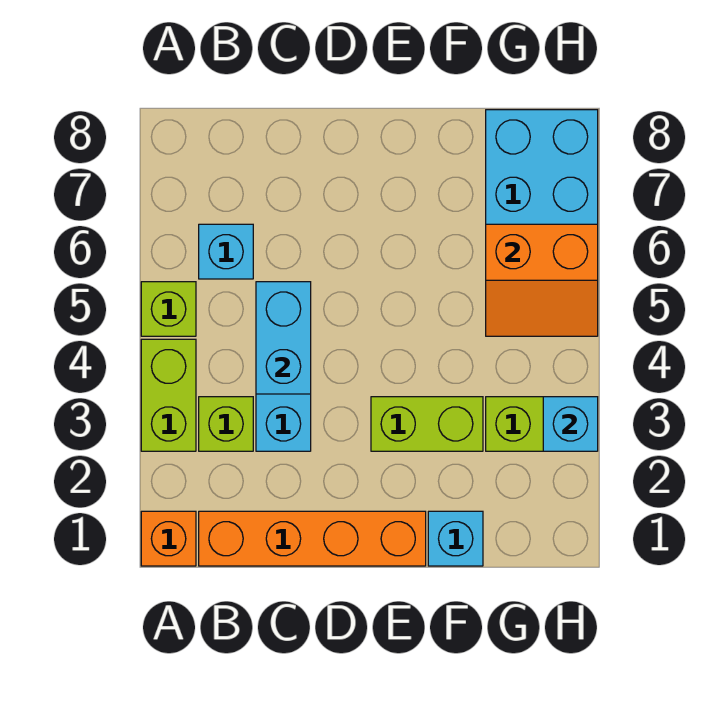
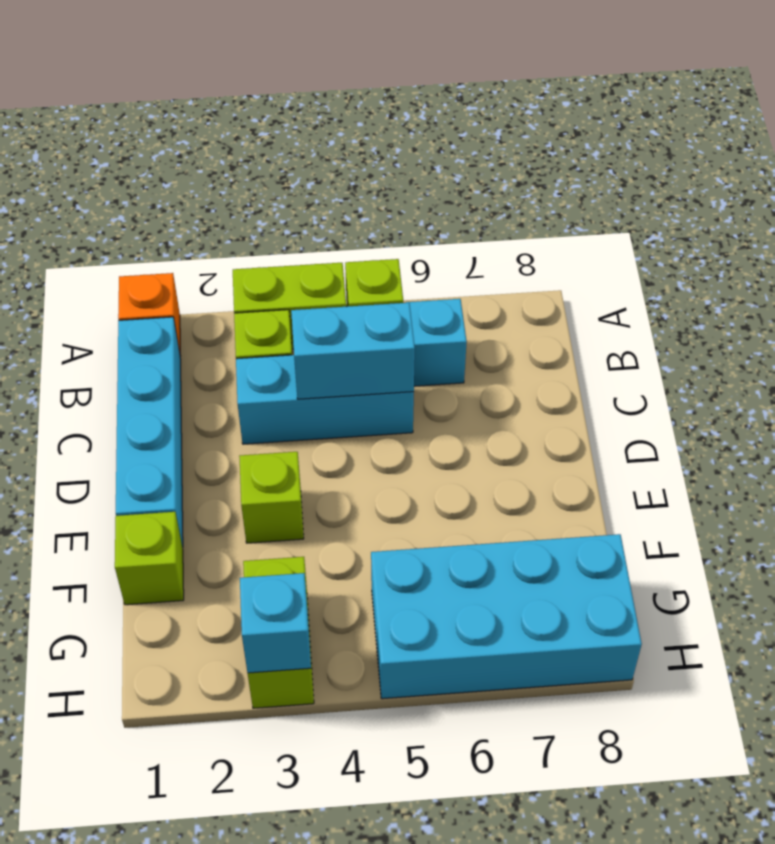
orange brick B1:E1 level 1 -> cyan brick B1:E1 level 1
lime brick E3:F3 level 1 -> lime brick E3 level 1
cyan brick F1 level 1 -> lime brick F1 level 1
orange slope G5:H6 level 2 top 6 -> none

